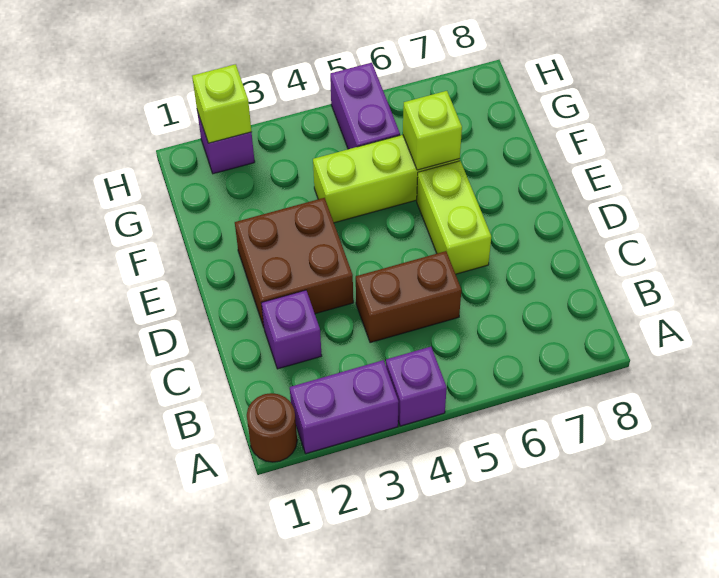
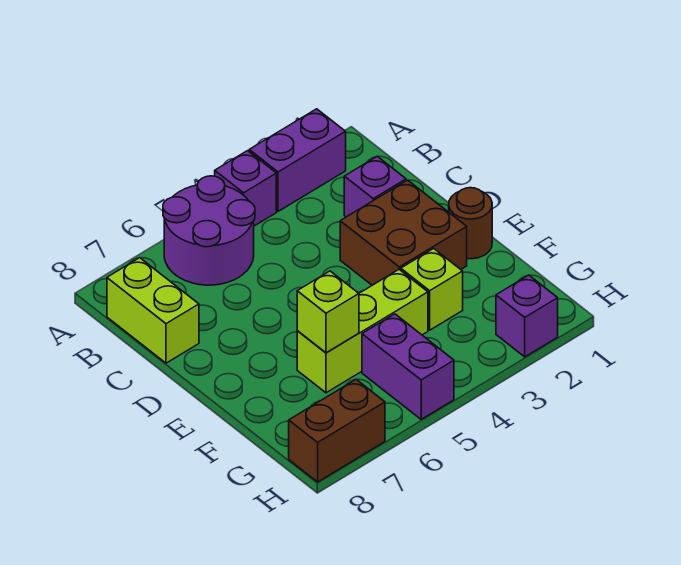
brown round brick A1 level 1 -> brown round brick E1 level 1
none -> purple round brick A5:B6 level 1
brown brick C4:C5 level 1 -> brown brick H7:H8 level 1
lime brick D6:E6 level 1 -> lime brick B8:C8 level 1
lime brick H2 level 2 -> lime brick F3 level 1

